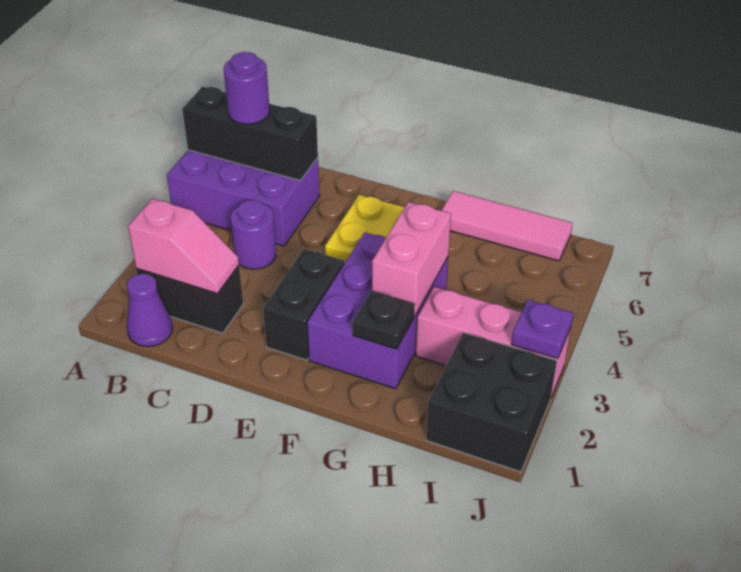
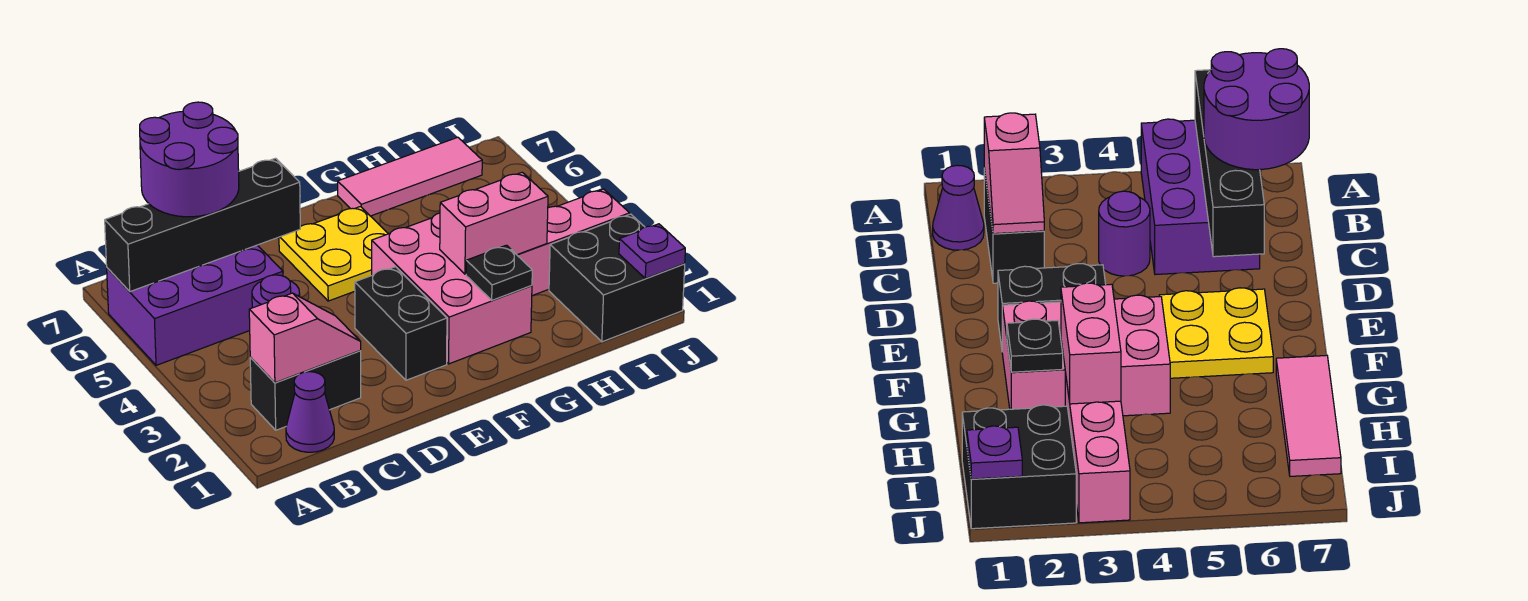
black brick A6:C6 level 2 -> black brick A6:D6 level 2
purple round brick B6 level 3 -> purple round brick B6:C7 level 3
purple brick F2:G4 level 1 -> pink brick F2:G4 level 1
pink brick G3:G4 level 2 -> pink brick G3:H3 level 2
purple plate J3 level 2 -> purple plate J1 level 2

